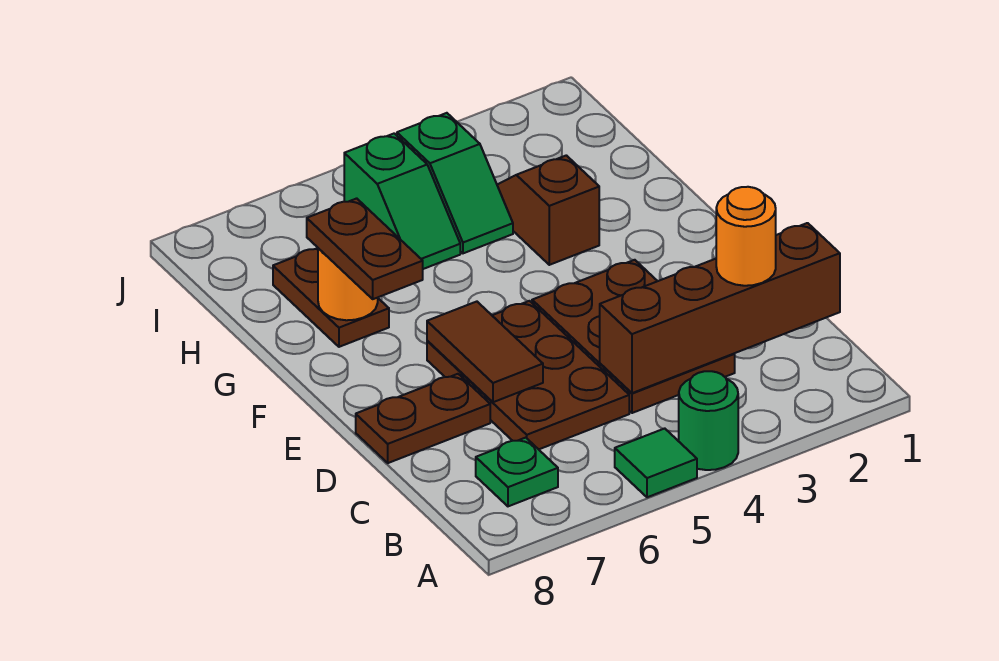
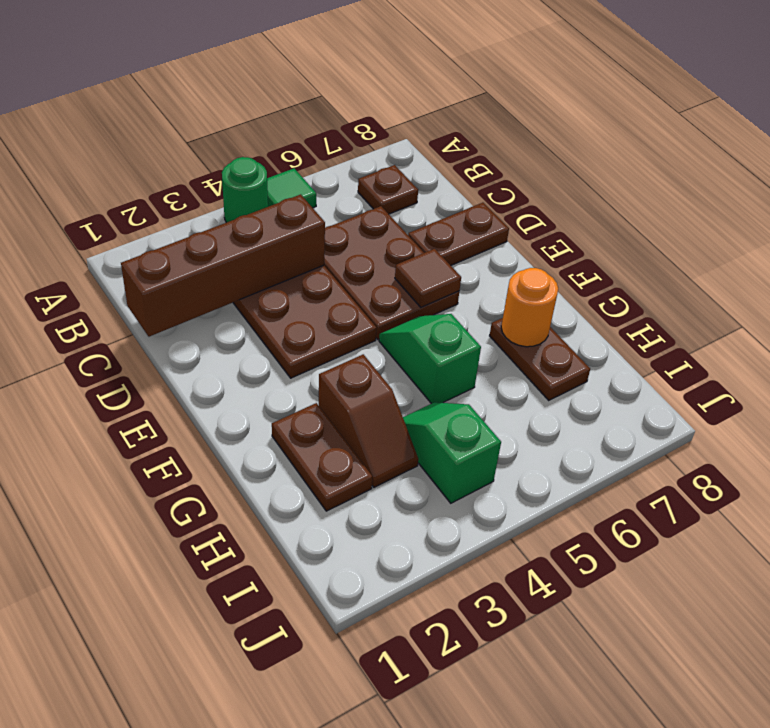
green plate B7 level 1 -> brown plate B7 level 1
orange round brick C2 level 3 -> none
brown tile D6:E6 level 2 -> brown tile E6 level 2
brown plate F7:G7 level 3 -> brown plate G2:H2 level 1
green slope H5:I5 level 1 top I -> green slope F5:G5 level 1 top G

